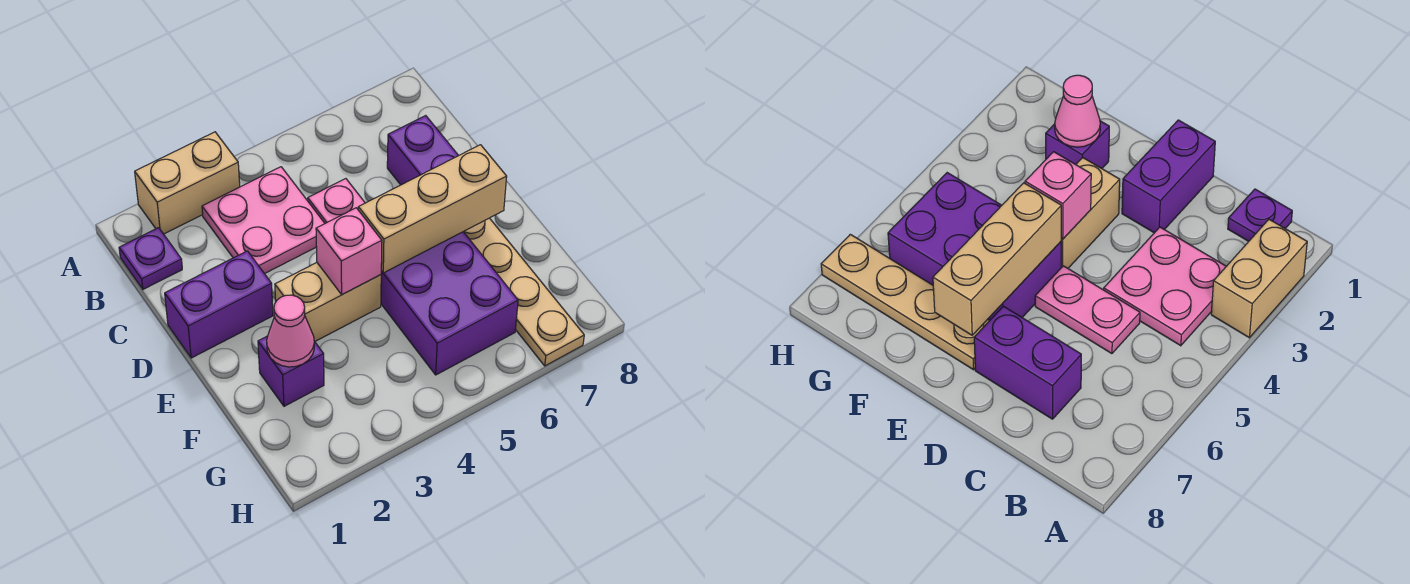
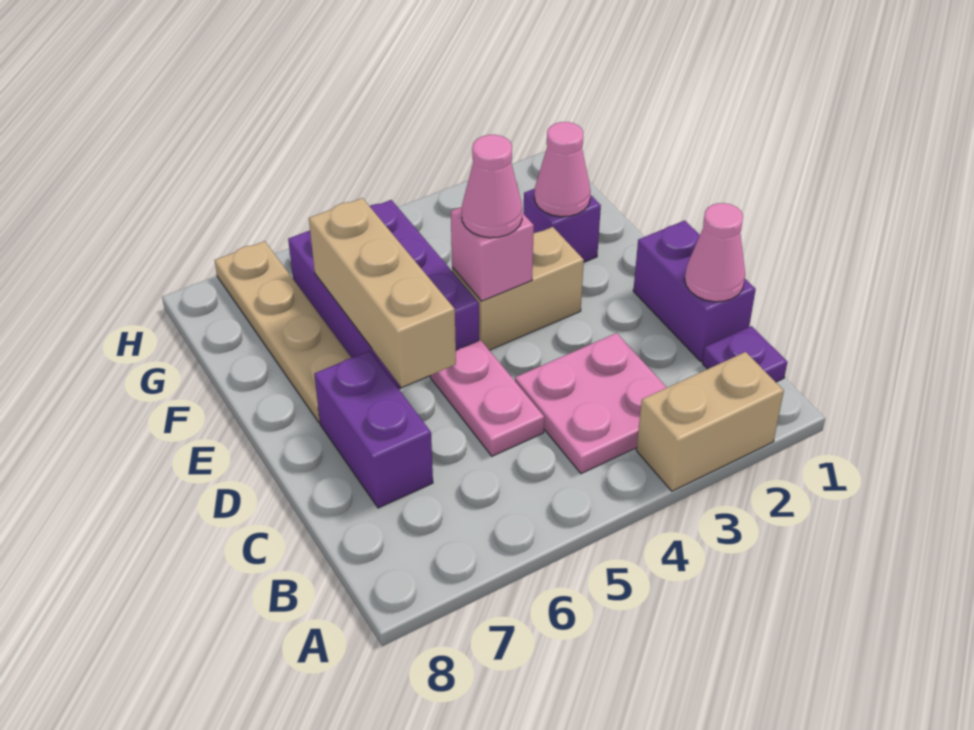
none -> pink cone C1 level 2
purple brick D1:D2 level 1 -> purple brick C1:D1 level 1
none -> pink cone E4 level 3
tan brick E5:E7 level 2 -> tan brick D6:F6 level 2

